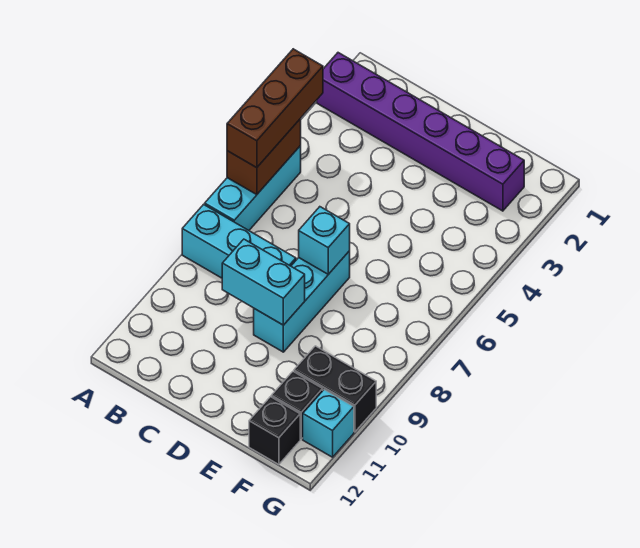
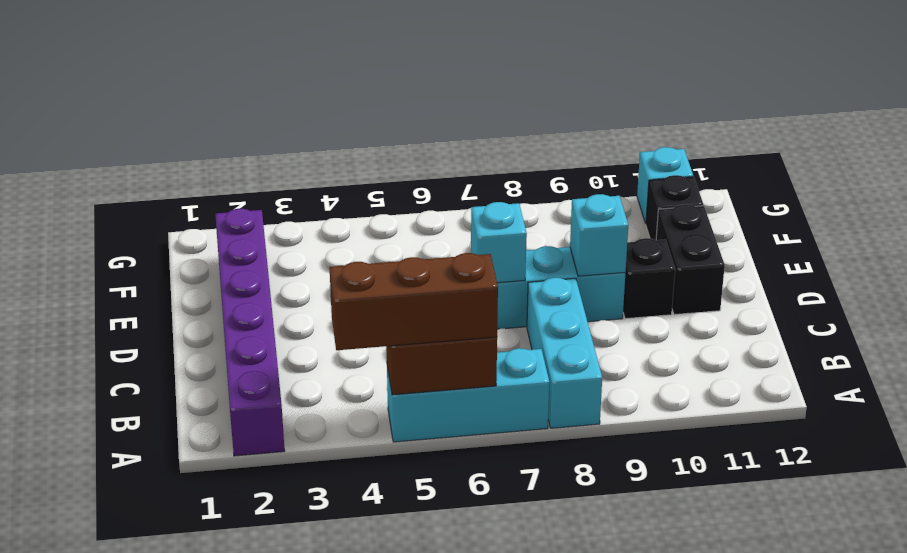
cyan brick C9:D9 level 2 -> cyan brick D9 level 2
black brick F10:G10 level 1 -> black brick D11:E11 level 1
black brick F12 level 1 -> black brick D10 level 1

